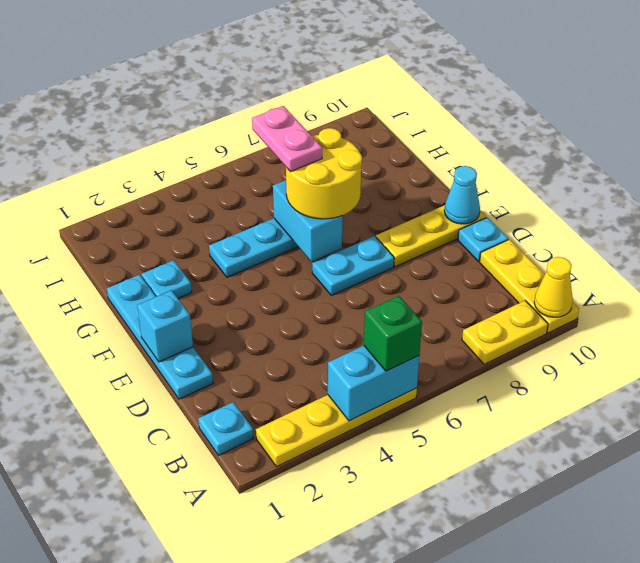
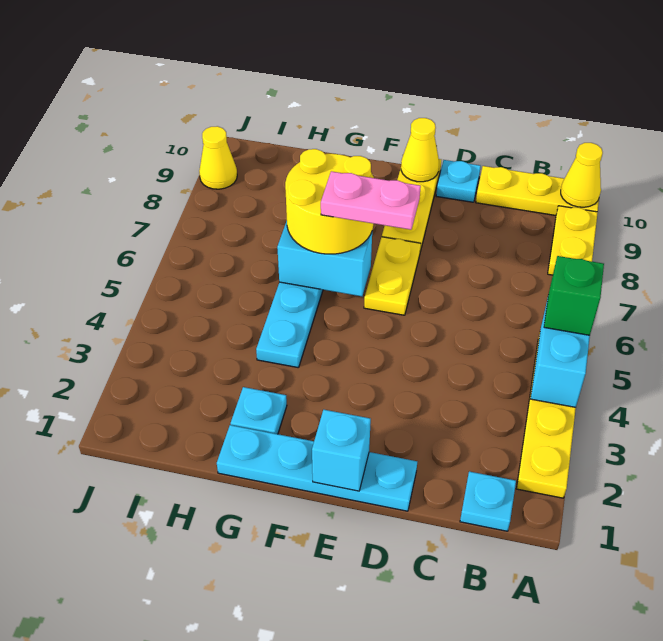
cyan plate E6:E7 level 1 -> yellow plate E6:E7 level 1
cyan cone E10 level 2 -> yellow cone E10 level 2
pink plate G6:H6 level 4 -> pink plate E6:F6 level 4
none -> yellow cone J9 level 1

